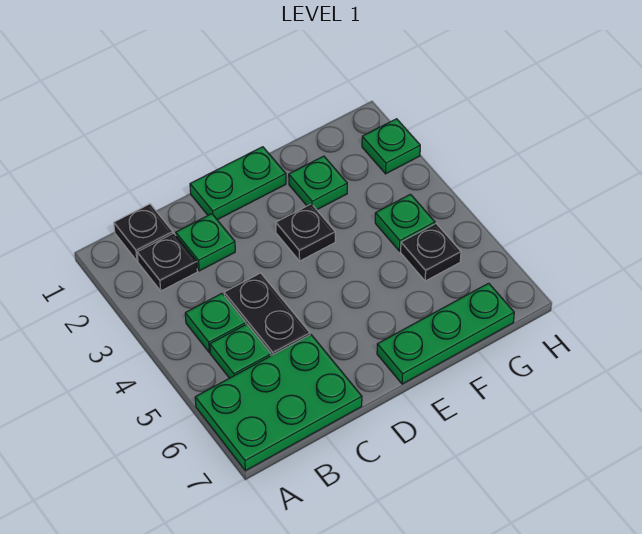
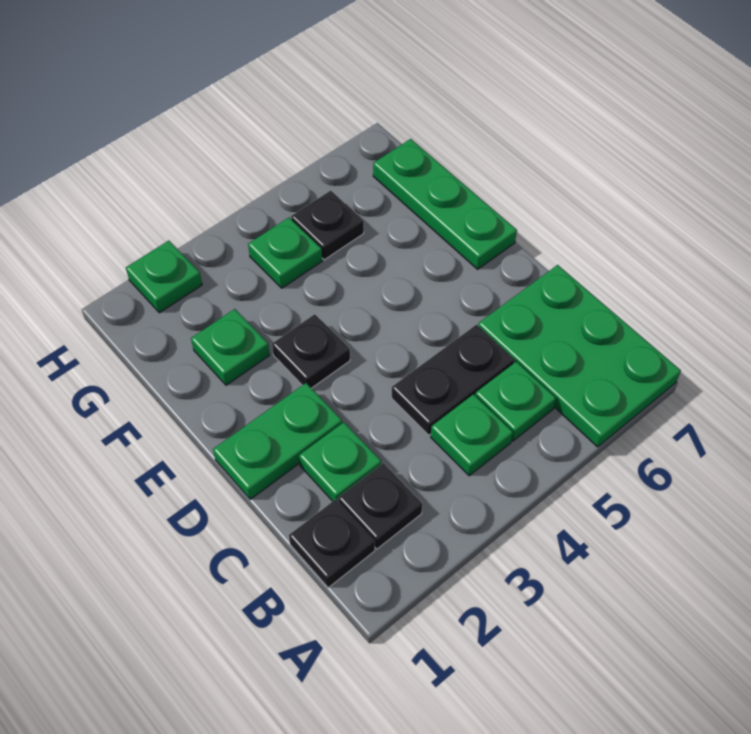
green plate D1:E1 level 1 -> green plate D1:D2 level 1

